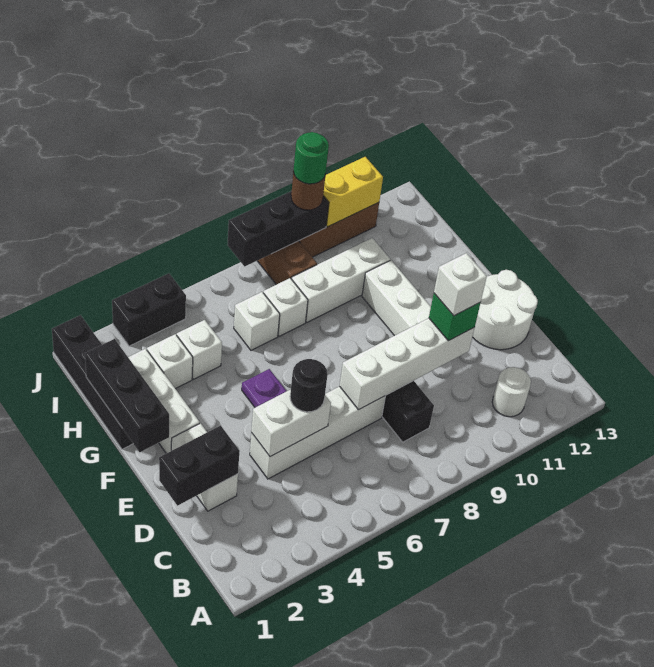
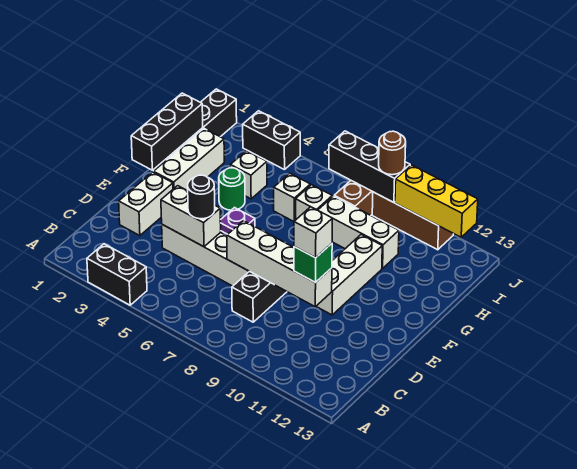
white round brick B11 level 1 -> none
black brick D1:D2 level 2 -> black brick A3:A4 level 1
white round brick D12:E13 level 1 -> none
white brick H3 level 1 -> none
green round brick J9 level 4 -> green round brick G4 level 1
yellow brick J10:J11 level 2 -> yellow brick J10:J12 level 2

